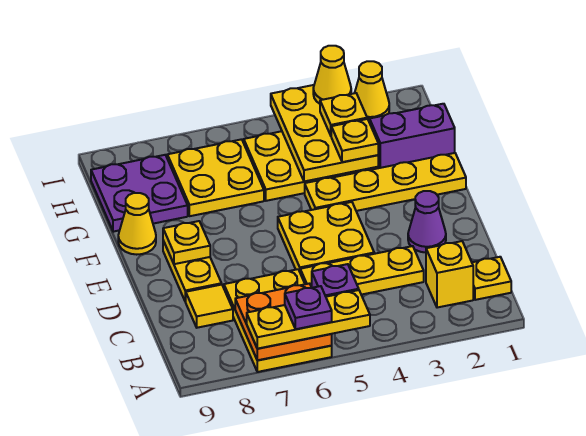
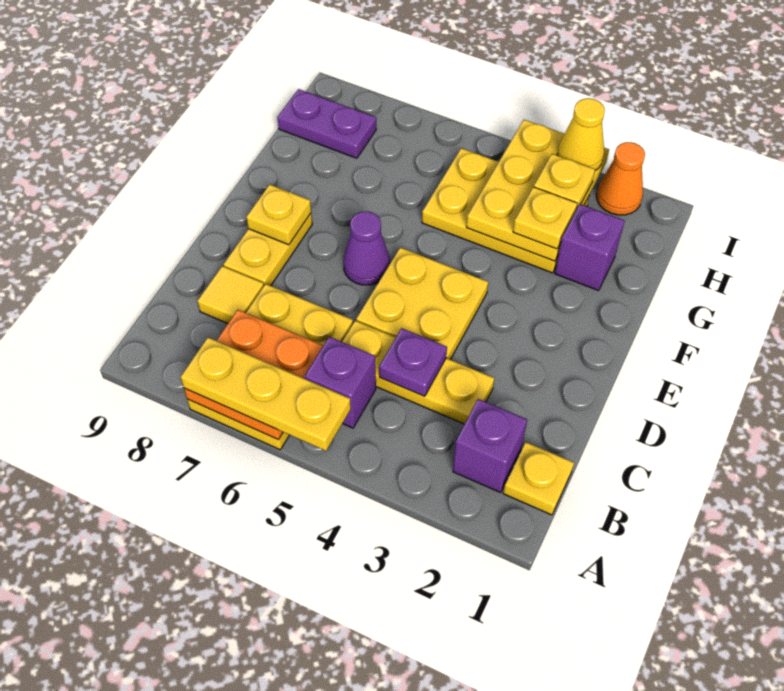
purple plate A6 level 4 -> purple plate C4 level 2
yellow brick B2 level 1 -> purple brick B2 level 1
purple cone D2 level 1 -> purple cone E6 level 1
yellow plate F1:F4 level 1 -> none
yellow cone F9 level 1 -> none
purple brick G1:G2 level 1 -> purple brick G2 level 1
yellow plate G6:H7 level 1 -> none
purple plate G8:H9 level 1 -> purple plate H8:H9 level 1
yellow cone I2 level 1 -> orange cone I2 level 1

